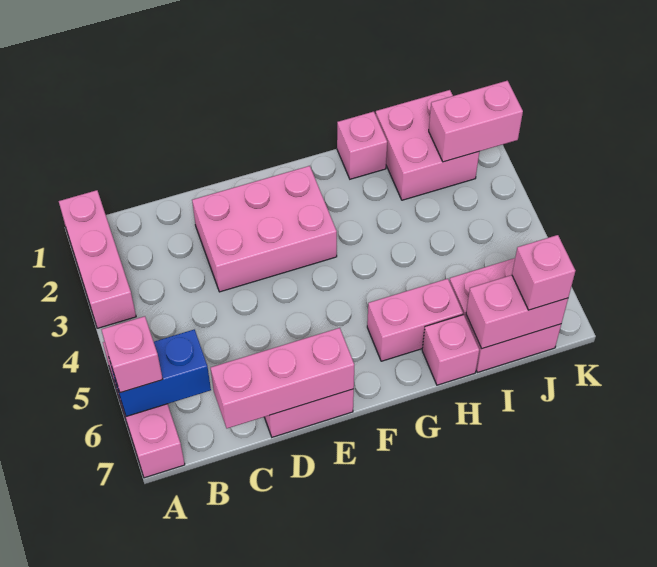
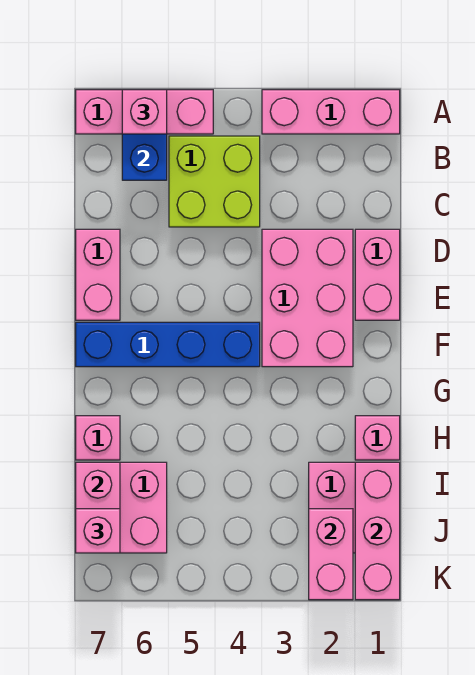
none -> lime brick B4:C5 level 1
pink brick C7:E7 level 2 -> pink brick I1:K1 level 2
none -> blue brick F4:F7 level 1
pink brick G6:H6 level 1 -> pink brick D1:E1 level 1

